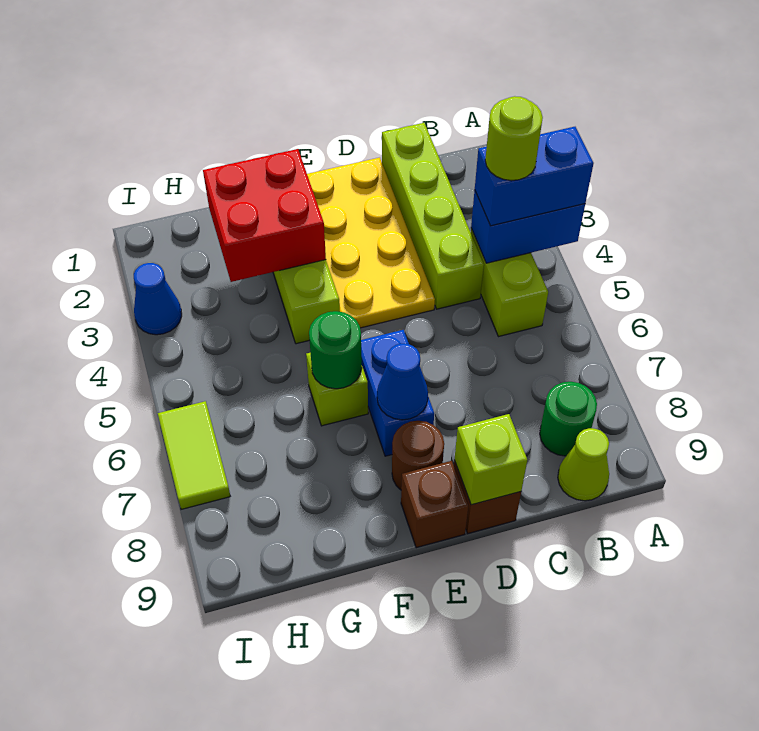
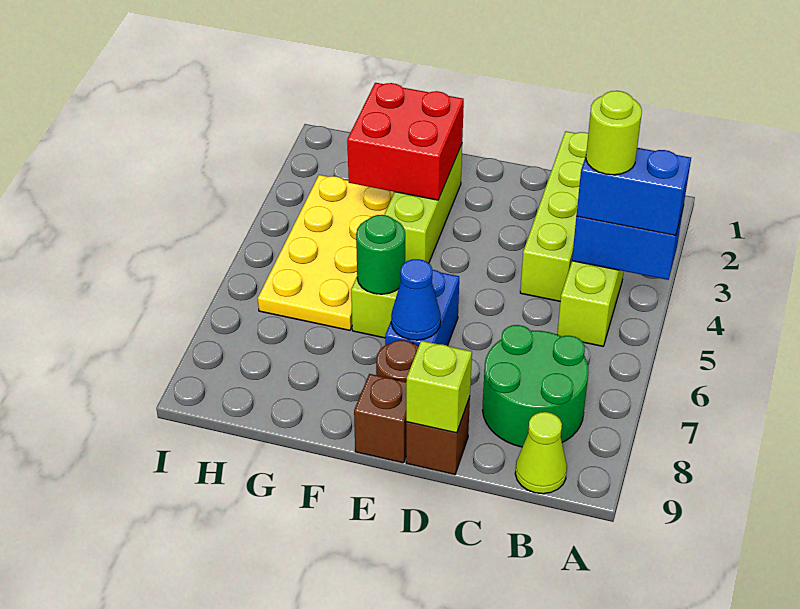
green round brick B8 level 1 -> green round brick B7:C8 level 1
yellow plate D1:E4 level 1 -> yellow plate G3:H6 level 1
blue cone I3 level 1 -> none
lime tile I6:I7 level 1 -> none

